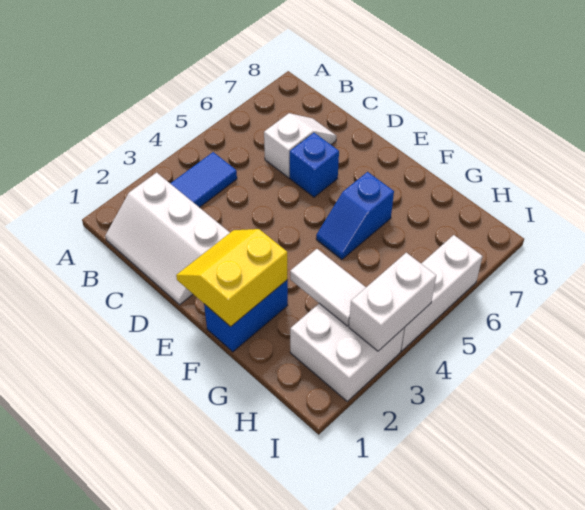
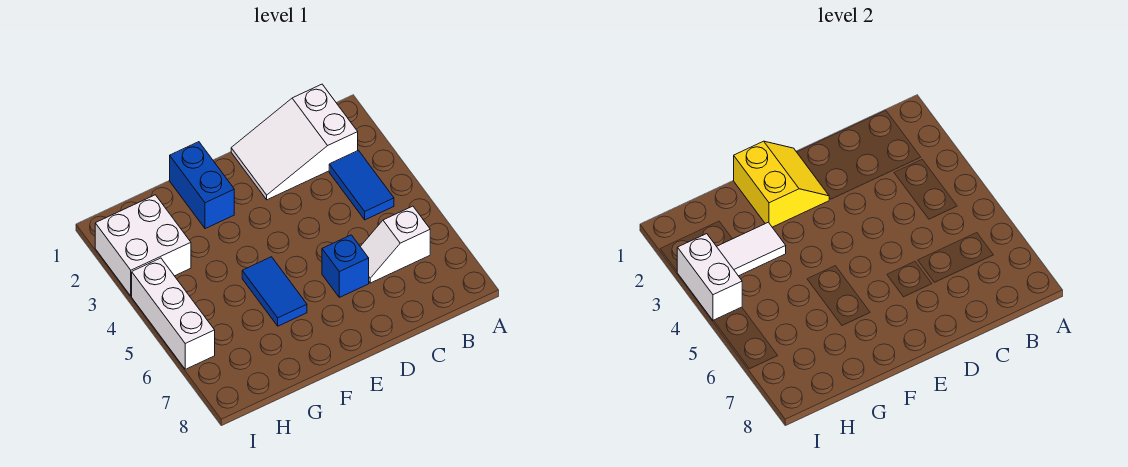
white slope B1:D2 level 1 top 2 -> white slope B1:D2 level 1 top B
white slope C6:C7 level 1 top 6 -> white slope B6:C6 level 1 top B
blue slope F5:F6 level 1 top 6 -> blue tile F5:F6 level 1

